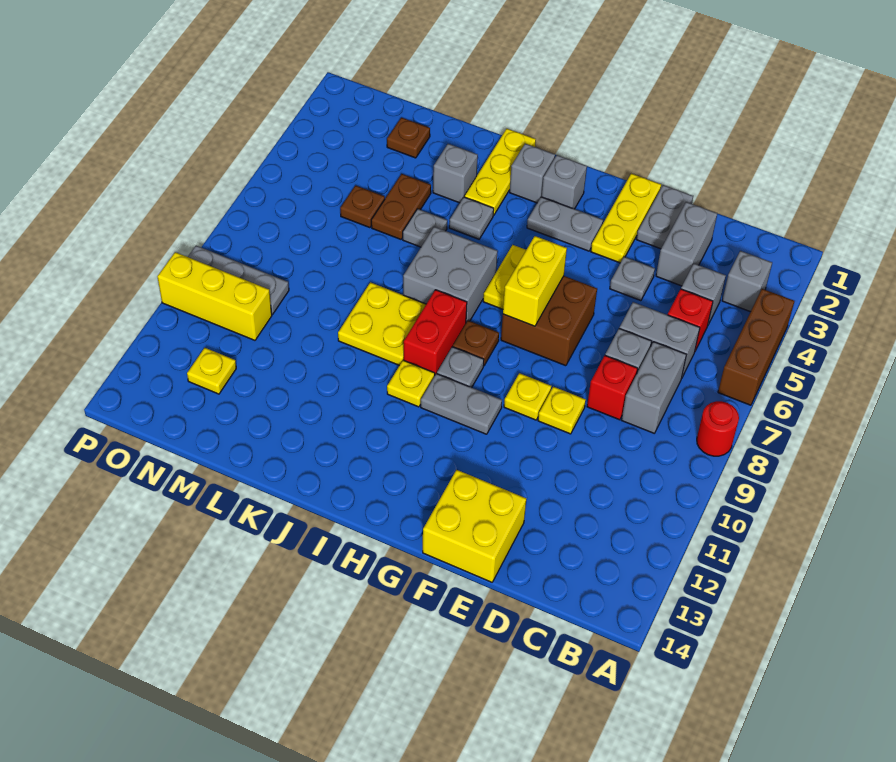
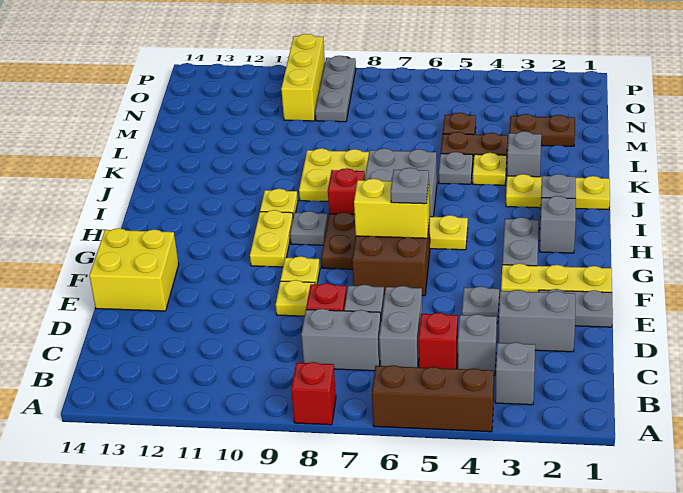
red round brick A8 level 1 -> red brick A8 level 1
grey plate G10:H10 level 1 -> yellow plate G10:H10 level 1
brown plate H8 level 1 -> brown plate G8:H8 level 1
red brick I8:I9 level 1 -> red brick I8 level 1
grey plate J4 level 1 -> grey plate G6 level 3
brown plate M2 level 1 -> brown plate M2:M3 level 1
yellow plate N12 level 1 -> yellow plate K4 level 1

